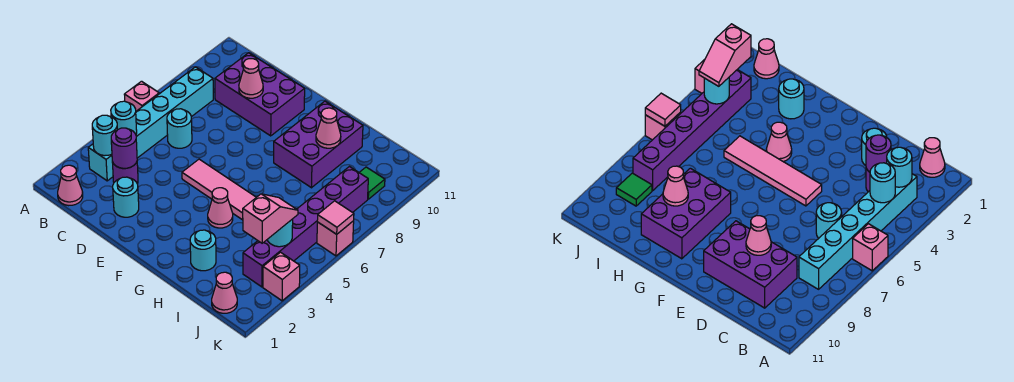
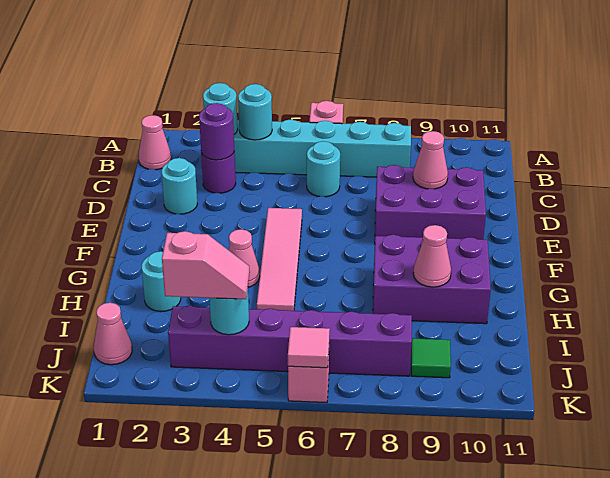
purple brick C9:E10 level 1 -> purple brick D8:E10 level 1
pink brick K3 level 1 -> none

